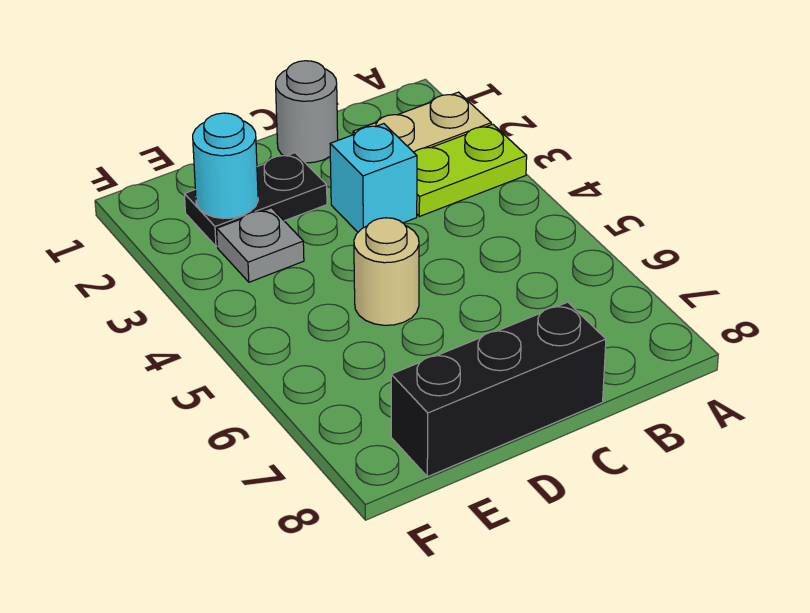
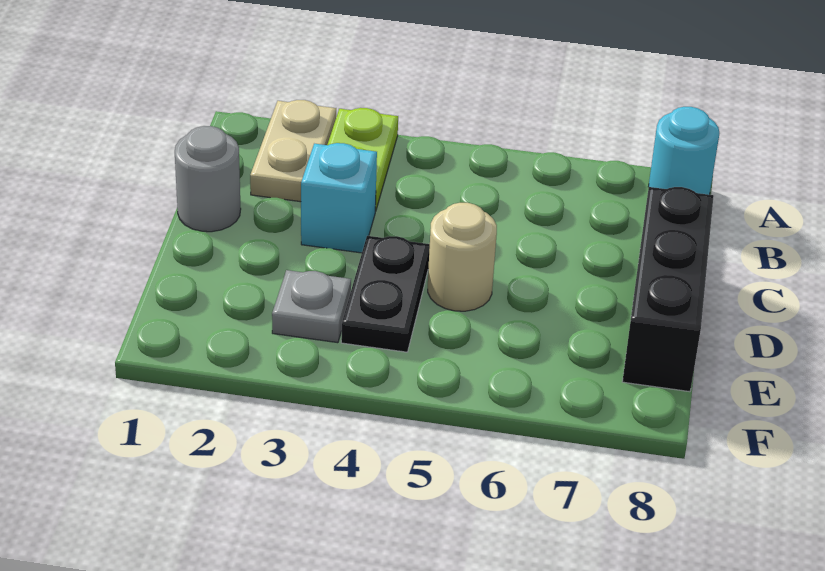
black plate D2:E2 level 1 -> black plate D4:E4 level 1
cyan round brick E2 level 2 -> cyan round brick A8 level 1

